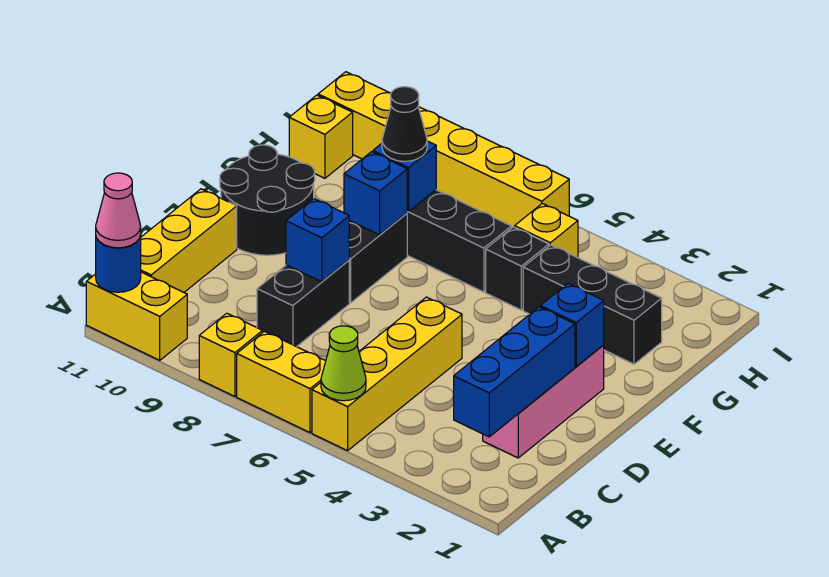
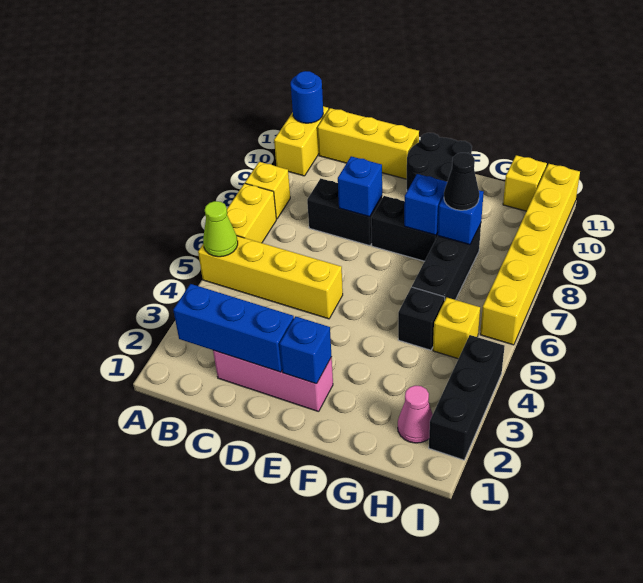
pink cone A11 level 3 -> pink cone H2 level 1
black brick G2:G4 level 1 -> black brick I2:I4 level 1

